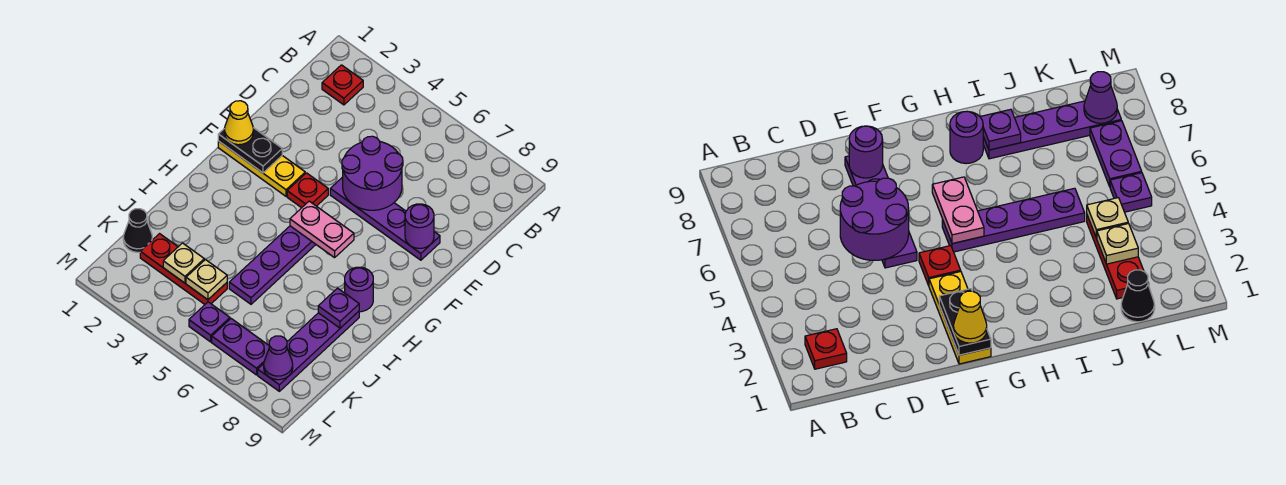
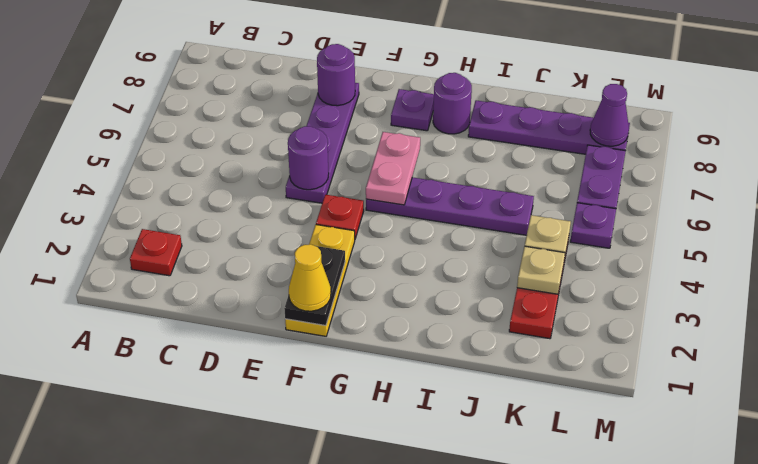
purple round brick D5:E6 level 2 -> purple round brick E5 level 2
purple plate I8 level 2 -> purple plate G8 level 1
black cone K1 level 1 -> none

